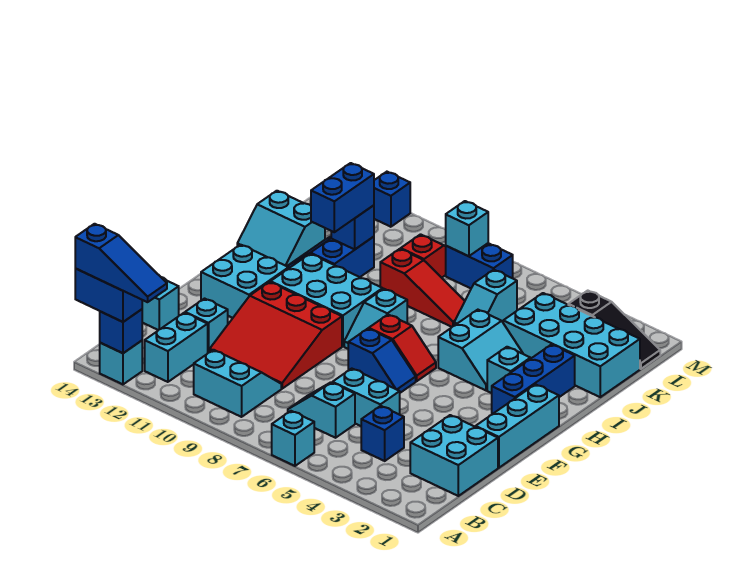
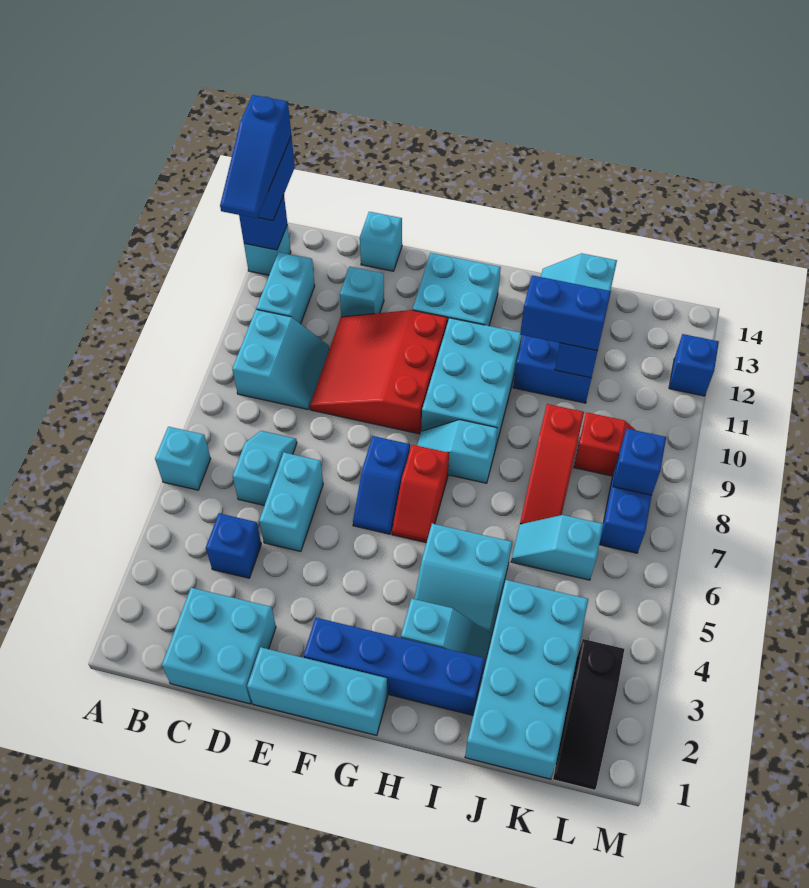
cyan brick B12:C12 level 1 -> cyan brick B11:B12 level 1
blue brick G2:I2 level 1 -> blue brick F2:I2 level 1
cyan brick L8 level 2 -> blue brick L8 level 2

